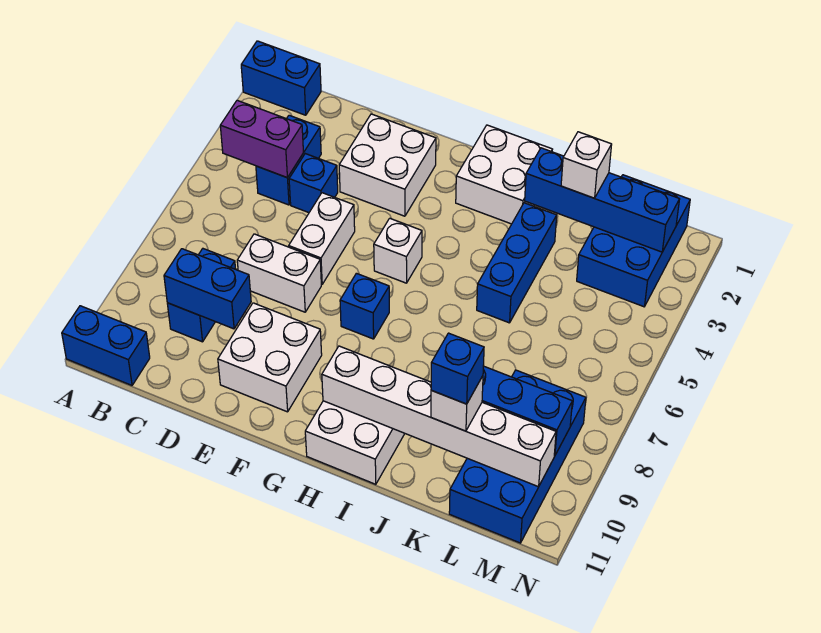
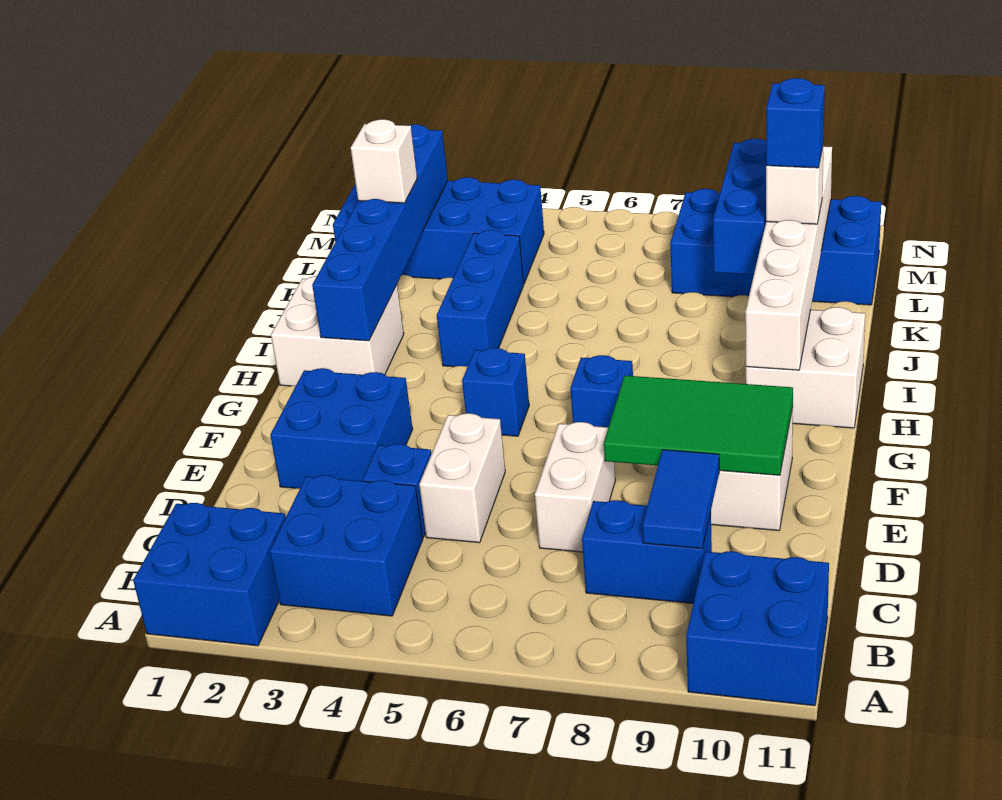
blue brick A1:B1 level 1 -> blue brick A1:B2 level 1
blue brick A11:B11 level 1 -> blue brick A10:B11 level 1
purple brick B4:C4 level 2 -> none
blue brick C3:C4 level 1 -> blue brick B3:C4 level 1
blue brick C9:D9 level 2 -> blue tile C9:D9 level 2
white brick E2:F3 level 1 -> blue brick E2:F3 level 1
white brick E5:E6 level 1 -> white brick D5:E5 level 1
none -> green tile E8:F10 level 2
white brick G5 level 1 -> blue brick G5 level 1
blue brick J2:M2 level 2 -> blue brick H2:M2 level 2
blue brick J3:J5 level 1 -> blue brick I4:K4 level 1
blue brick L1:M3 level 1 -> blue brick L1:M4 level 1

